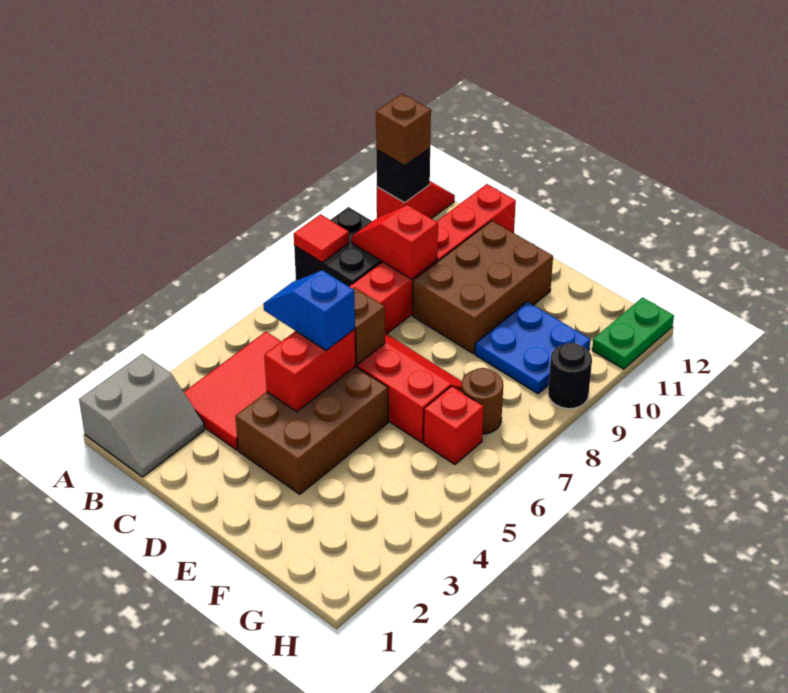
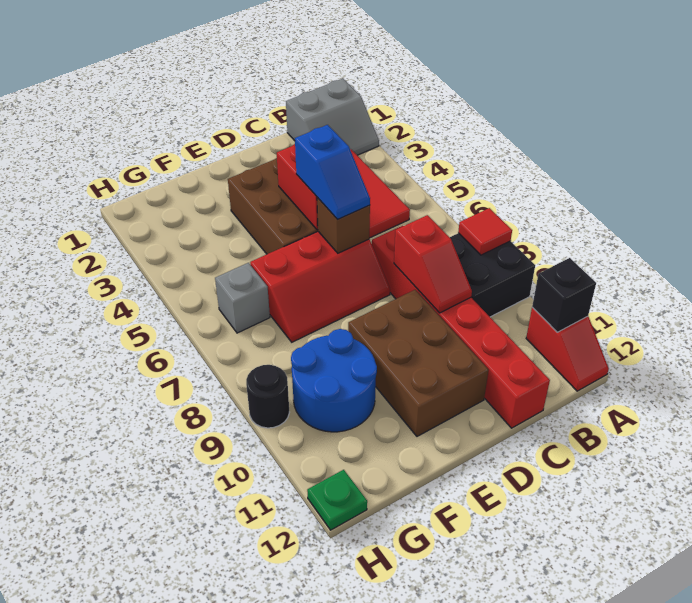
grey slope A1:B2 level 1 top A -> grey slope A1:B2 level 1 top 1
brown brick A11 level 3 -> none
red slope B9:C9 level 2 top C -> red slope C8:C9 level 2 top 8
blue slope C5:D5 level 3 top D -> blue slope D5:D6 level 3 top 5
blue plate F9:G10 level 1 -> blue round brick F9:G10 level 1
red brick G6 level 1 -> grey brick G6 level 1
brown round brick G7 level 1 -> none
green plate H11:H12 level 1 -> green plate H12 level 1

